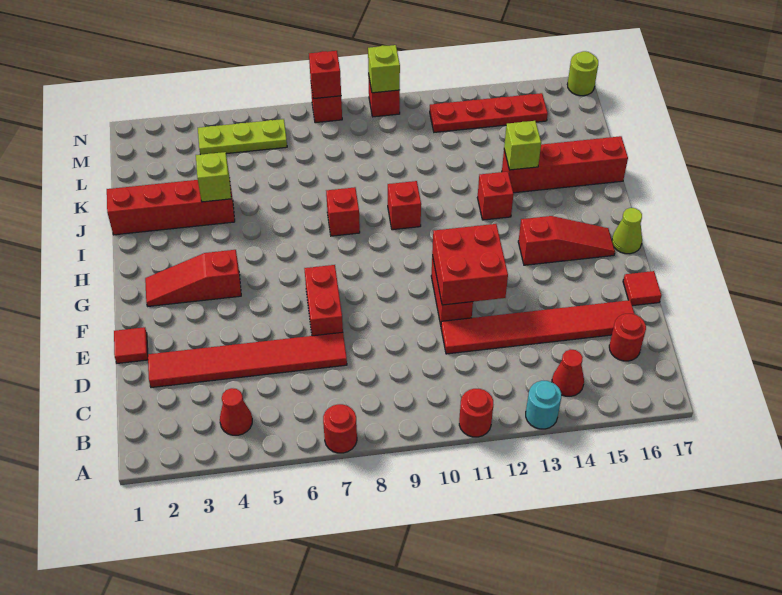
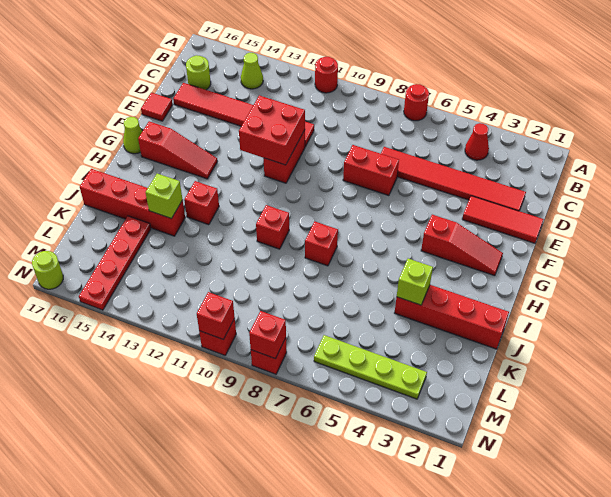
cyan round brick A13 level 1 -> none
red cone B14 level 1 -> lime cone B14 level 1
red round brick C16 level 1 -> lime round brick C16 level 1
red tile E1 level 1 -> red tile E1:E3 level 1
red brick E7:F7 level 1 -> red brick E7:E8 level 1
red slope G14:G16 level 1 top 14 -> red slope G14:G16 level 1 top 16
lime plate M4:M6 level 1 -> lime plate M3:M6 level 1
red plate M12:M15 level 1 -> red plate K15:N15 level 1
lime brick N10 level 2 -> red brick N10 level 2

